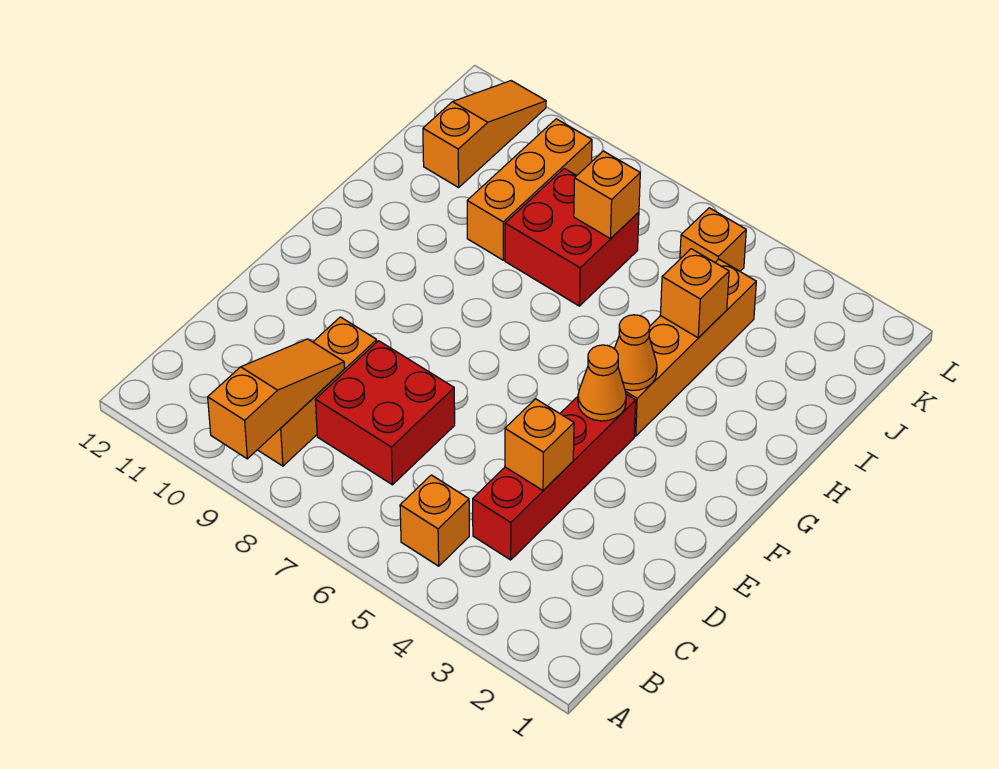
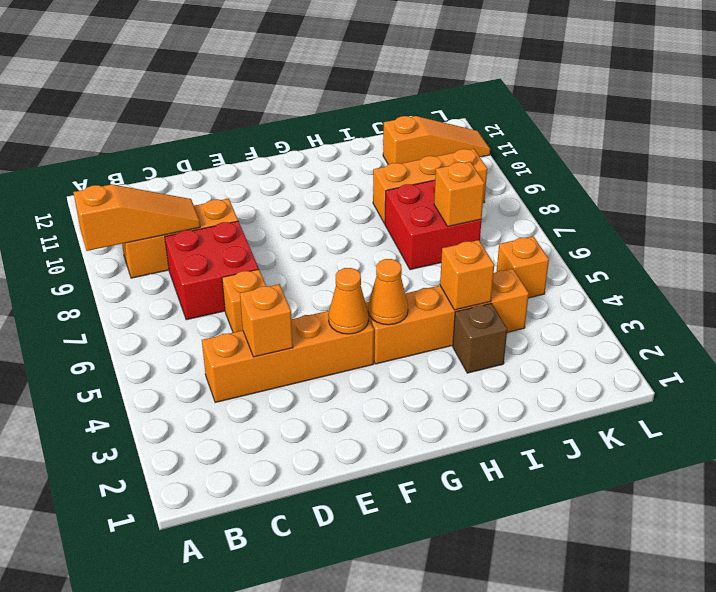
orange brick B5 level 1 -> orange brick D6 level 1
red brick C4:F4 level 1 -> orange brick C4:F4 level 1
none -> brown brick I3 level 1

